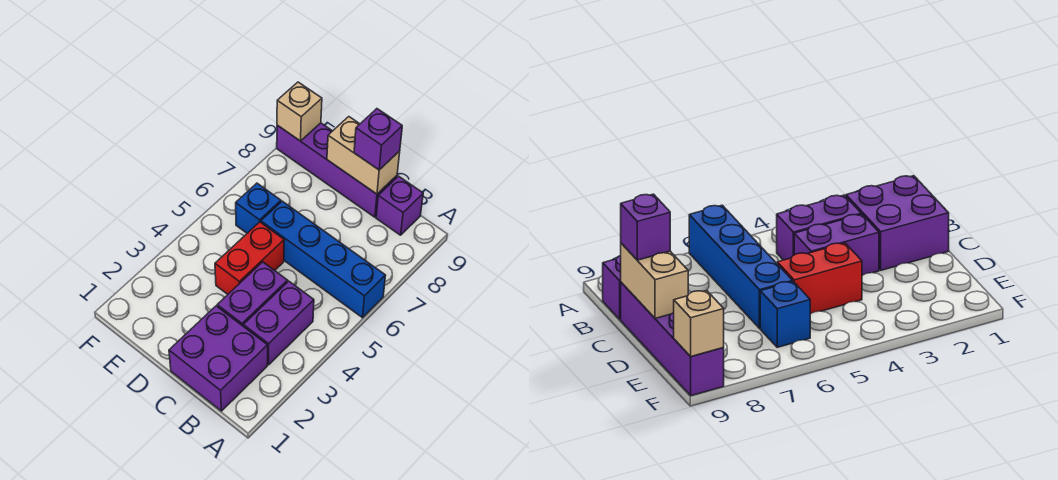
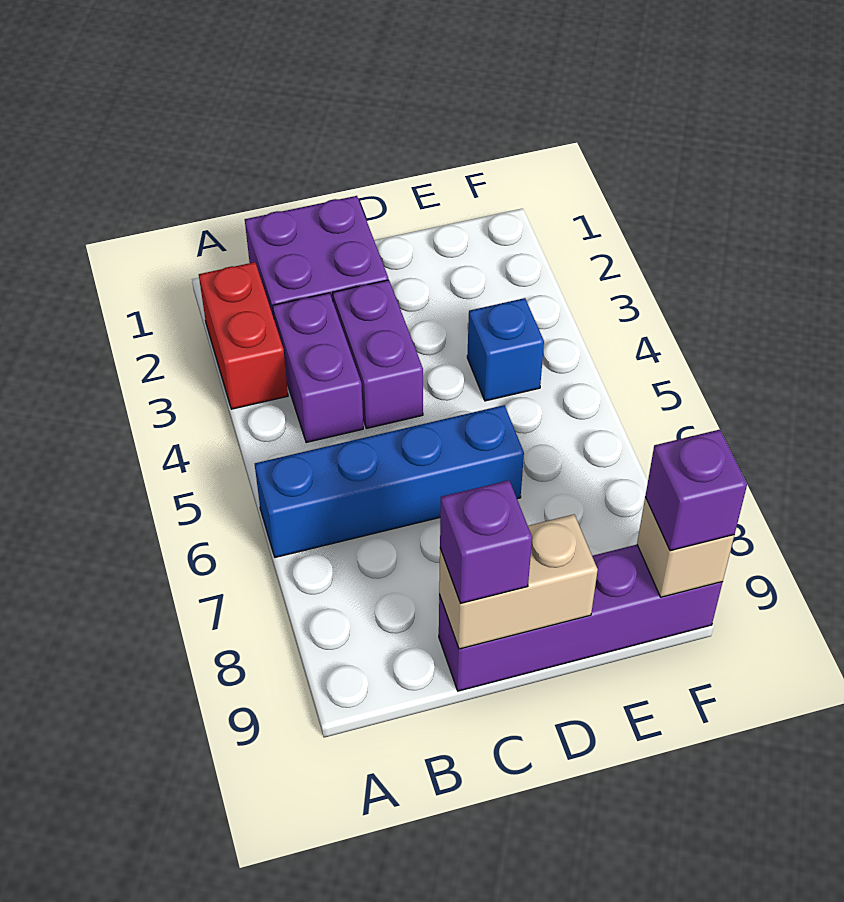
purple brick B9 level 1 -> purple brick F9 level 3
red brick D4:D5 level 1 -> red brick A2:A3 level 1
blue brick E6 level 1 -> blue brick E4 level 1

